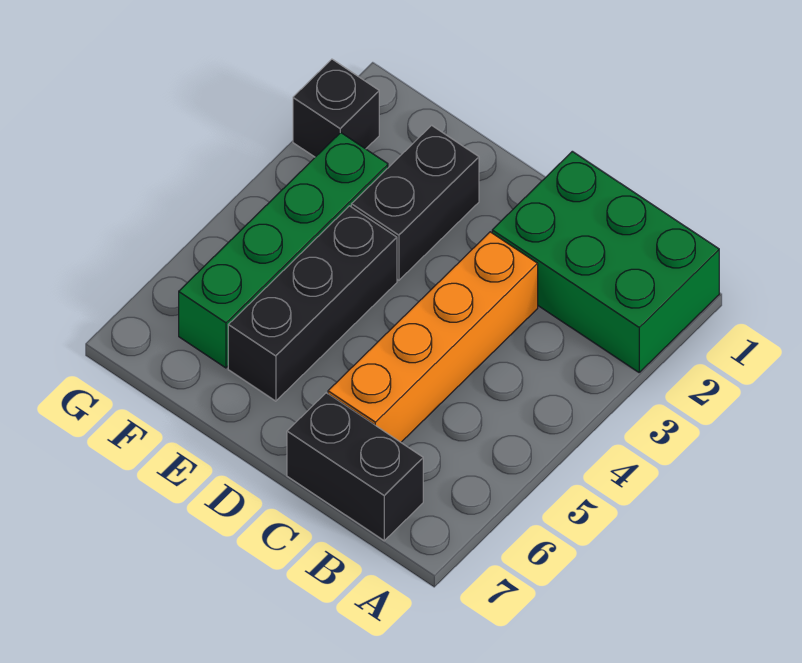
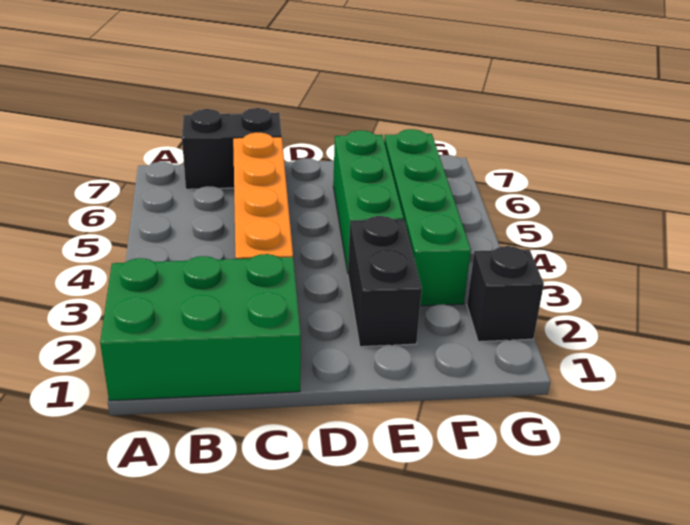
black brick E4:E6 level 1 -> green brick E4:E6 level 1

